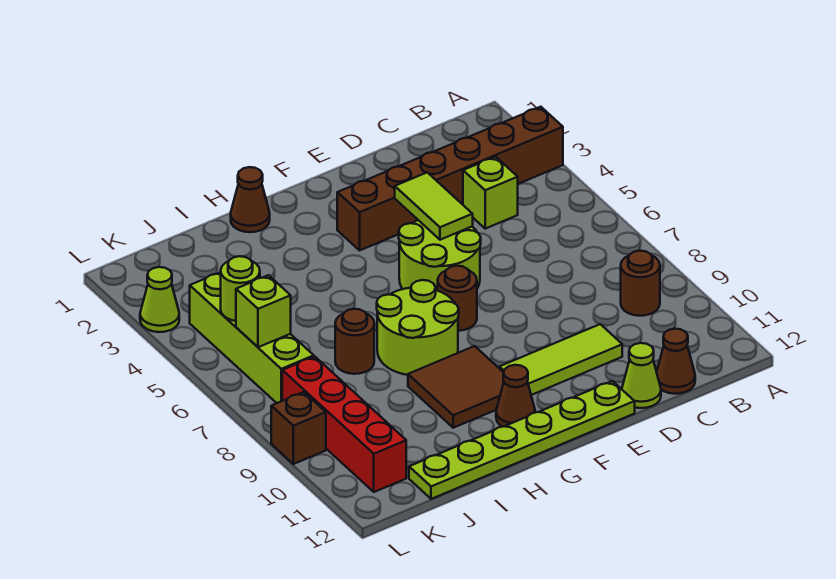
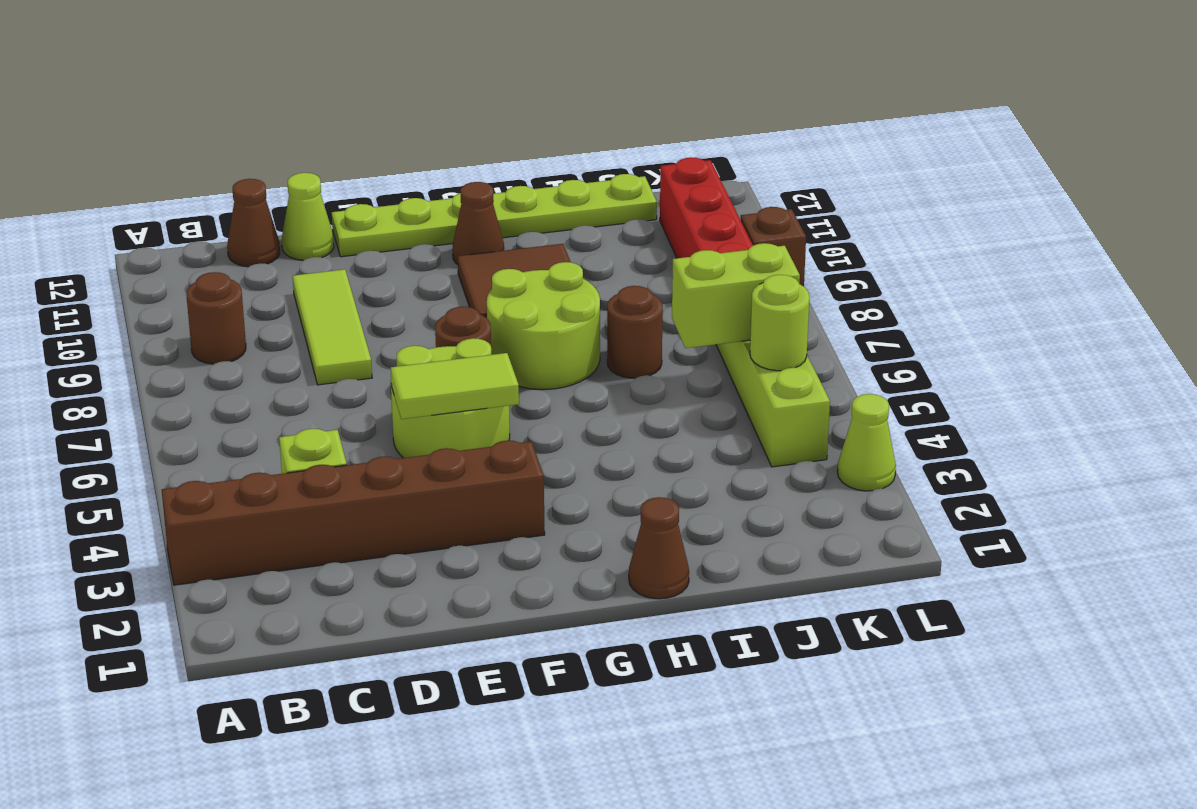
lime tile D10:F10 level 1 -> lime tile D8:D10 level 1
lime tile E4:E5 level 2 -> lime tile E5:F5 level 2
lime brick K6 level 2 -> lime brick J6:K6 level 2

